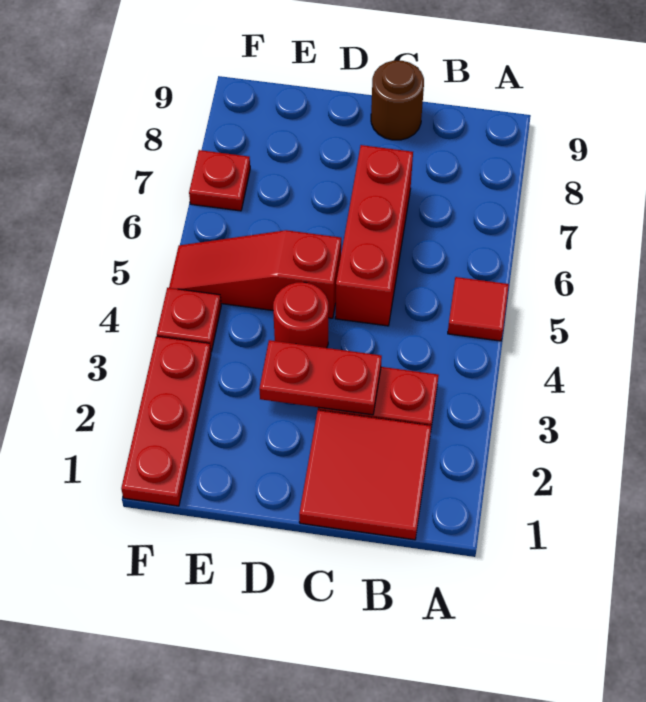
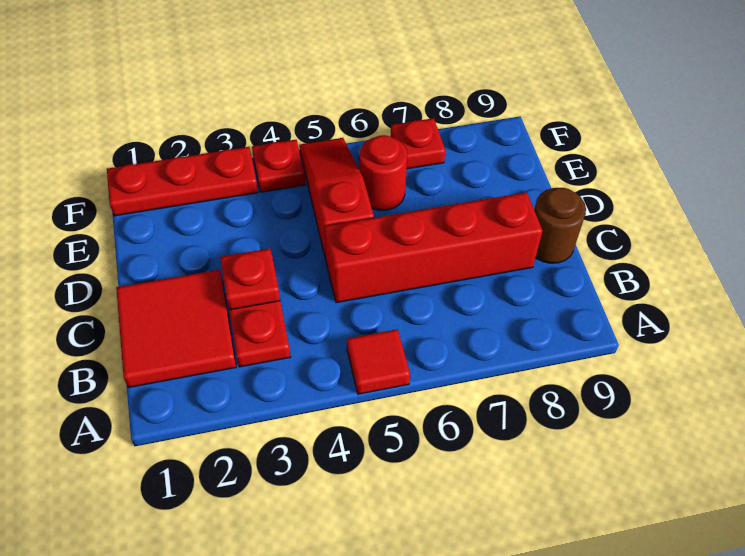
red plate C3:D3 level 2 -> red plate C3 level 2
red brick C5:C7 level 1 -> red brick C5:C8 level 1
red round brick D4 level 1 -> red round brick E6 level 1

